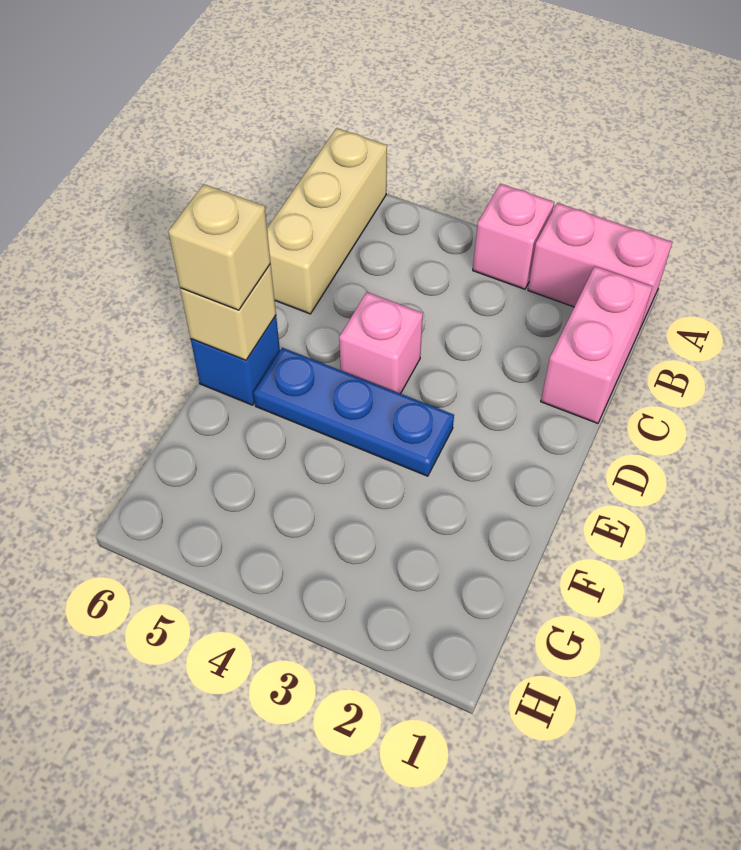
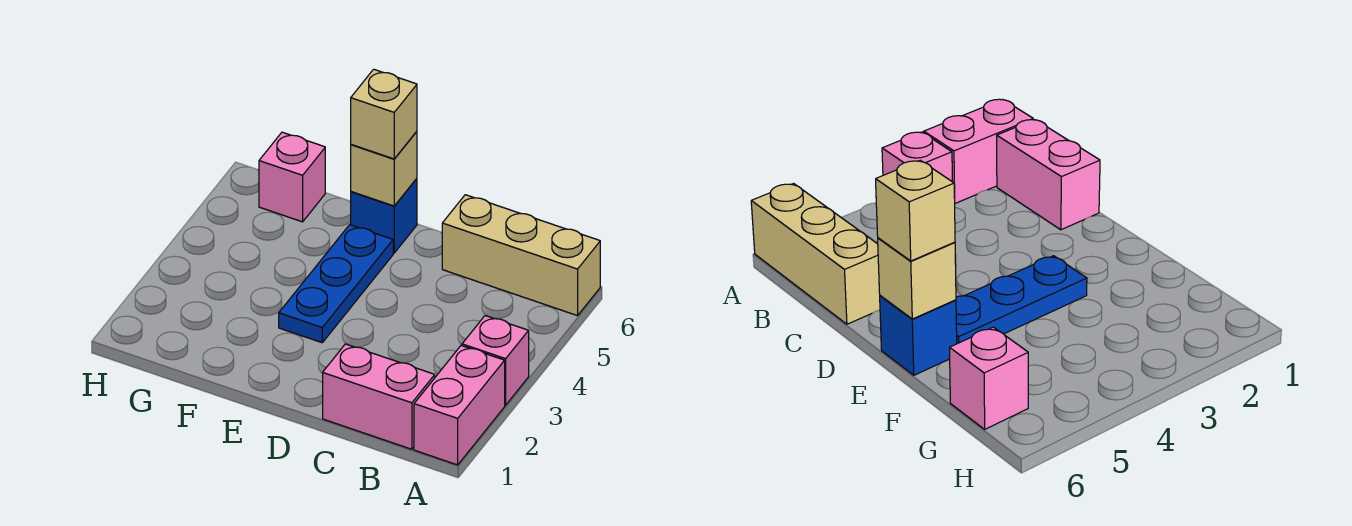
pink brick D4 level 1 -> pink brick G6 level 1

